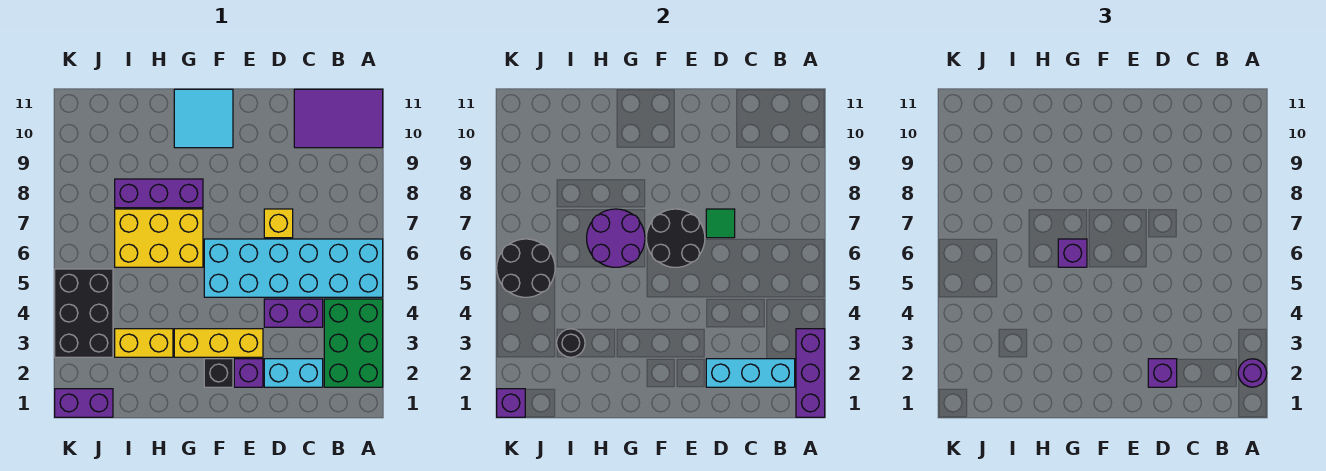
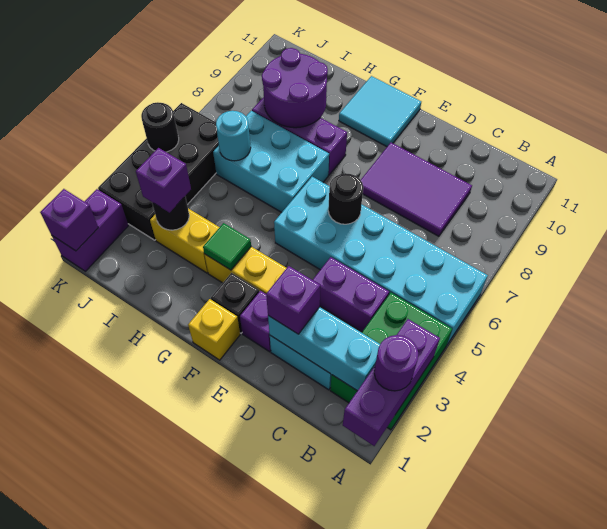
purple tile A10:C11 level 1 -> purple tile C8:E9 level 1
yellow brick D7 level 1 -> yellow brick F1 level 1
green tile D7 level 2 -> green tile G3 level 2
black round brick E6:F7 level 2 -> black round brick E6 level 2
yellow brick G6:I7 level 1 -> cyan brick G6:I7 level 1
purple round brick G6:H7 level 2 -> purple round brick H8:I9 level 2
purple brick G6 level 3 -> purple brick I3 level 3
none -> cyan round brick I6 level 2
purple brick J1:K1 level 1 -> purple brick K1:K2 level 1
black brick J3:K5 level 1 -> black brick J3:K6 level 1
black round brick J5:K6 level 2 -> black round brick K5 level 2

